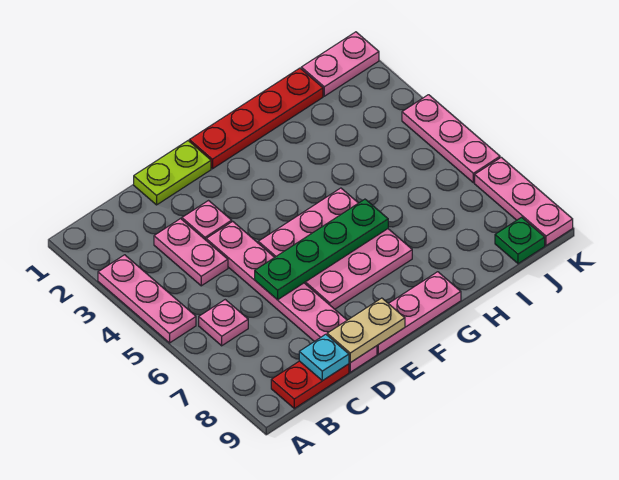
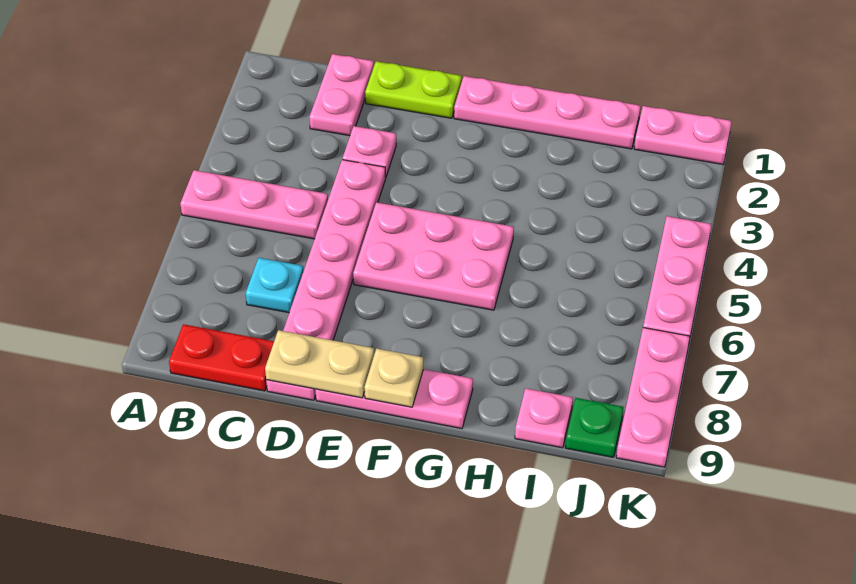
pink plate A3:A5 level 1 -> pink plate A5:C5 level 1
pink plate B6 level 1 -> pink plate I9 level 1
pink plate C3:C4 level 1 -> pink plate C1:C2 level 1
cyan plate C9 level 2 -> cyan plate C7 level 1
green plate D6:G6 level 2 -> none
pink plate E5:G7 level 1 -> pink plate E5:G6 level 1
red plate F1:I1 level 1 -> pink plate F1:I1 level 1
none -> tan plate F9 level 2

